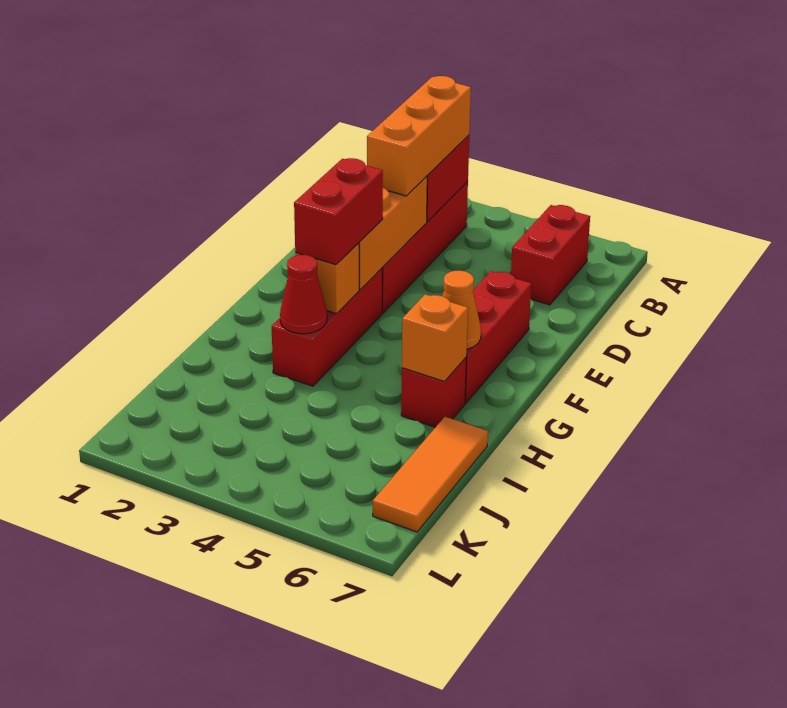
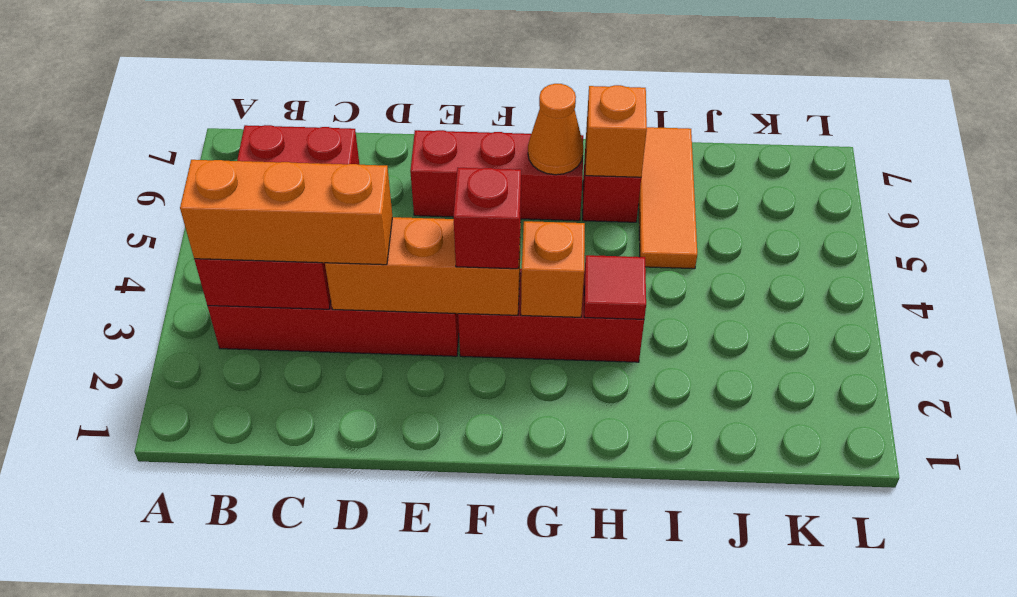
red brick F3:G3 level 3 -> red brick F3 level 3
red cone H3 level 2 -> red tile H3 level 2
orange tile I7:K7 level 1 -> orange tile I5:I7 level 1

